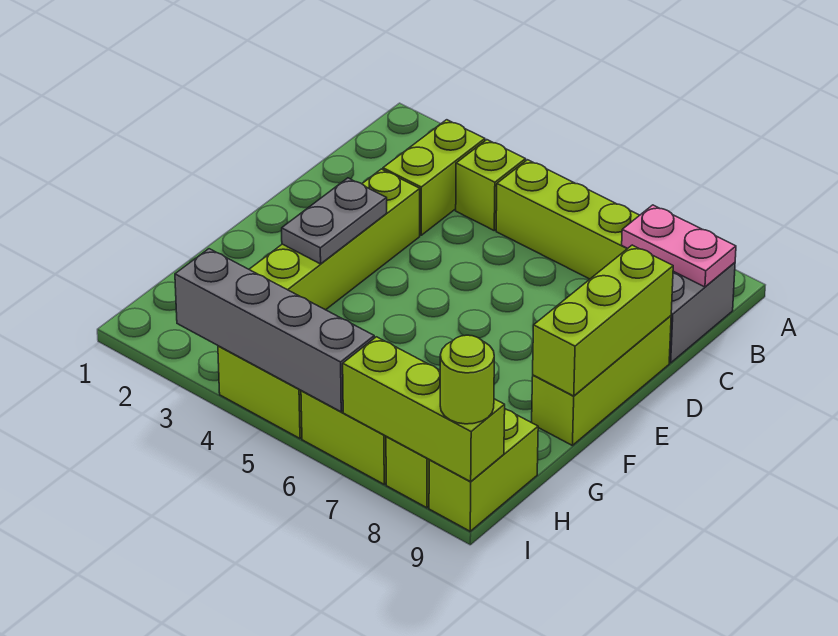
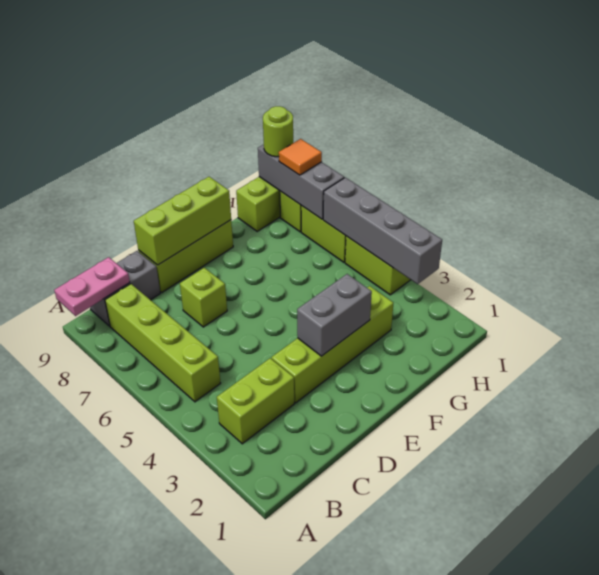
lime brick B4 level 1 -> lime brick D7 level 1
pink plate B8:B9 level 2 -> pink plate A9:B9 level 2
grey plate E3:F3 level 2 -> grey brick E3:F3 level 2
lime brick I7:I9 level 2 -> grey brick I7:I9 level 2
none -> orange tile I8 level 3

